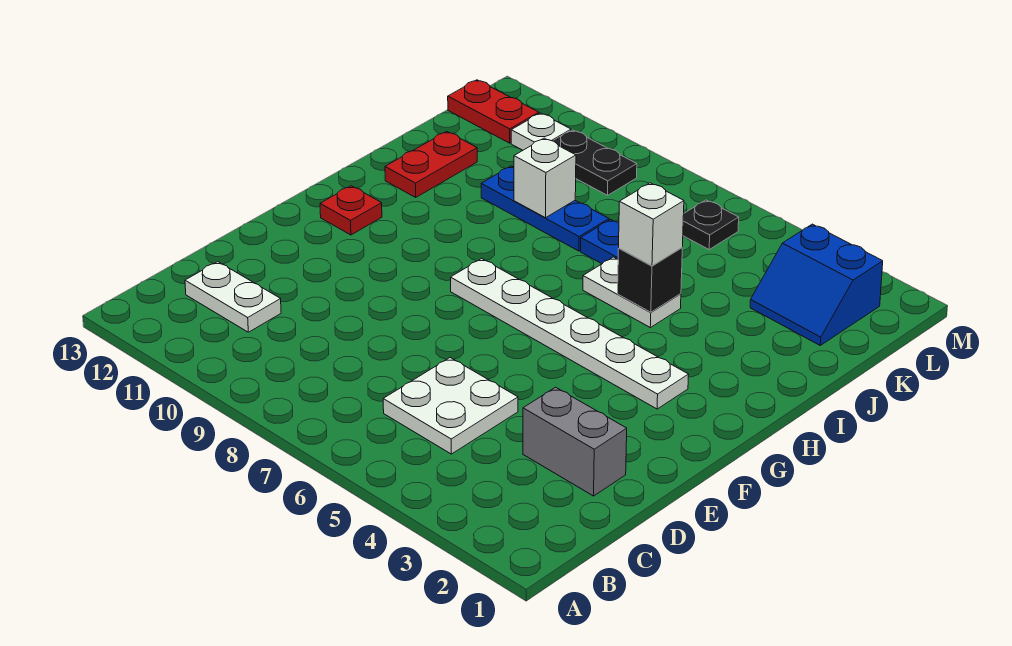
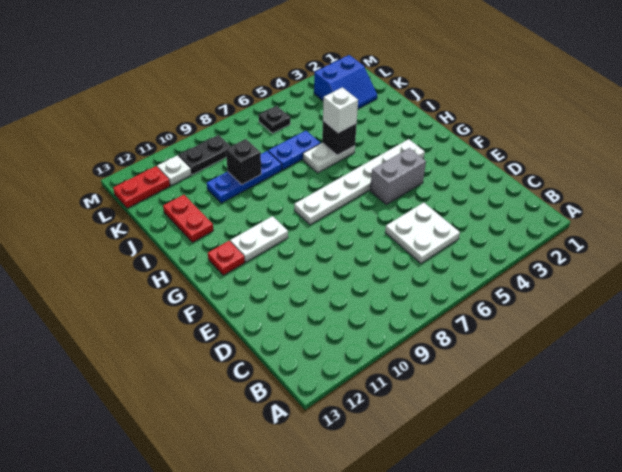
white plate C11:C12 level 1 -> white plate G10:G11 level 1
grey brick D2:D3 level 1 -> grey brick F4:F5 level 1
white brick J9 level 2 -> black brick J9 level 2

